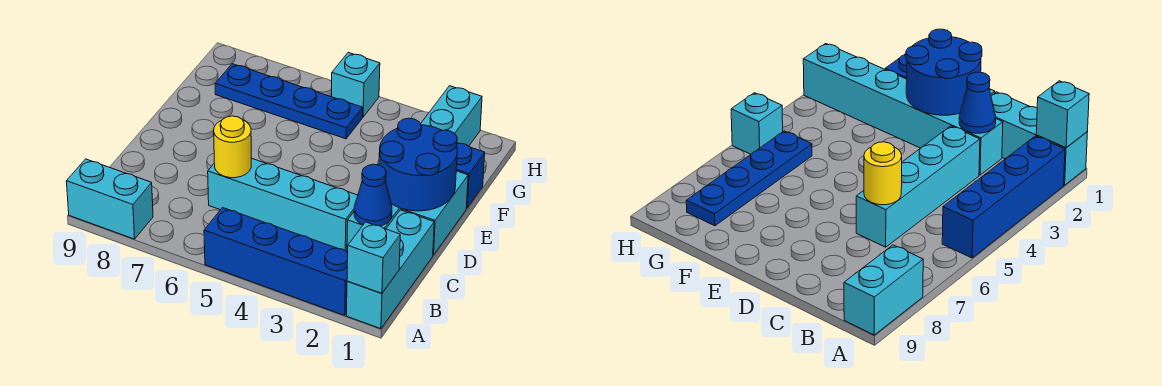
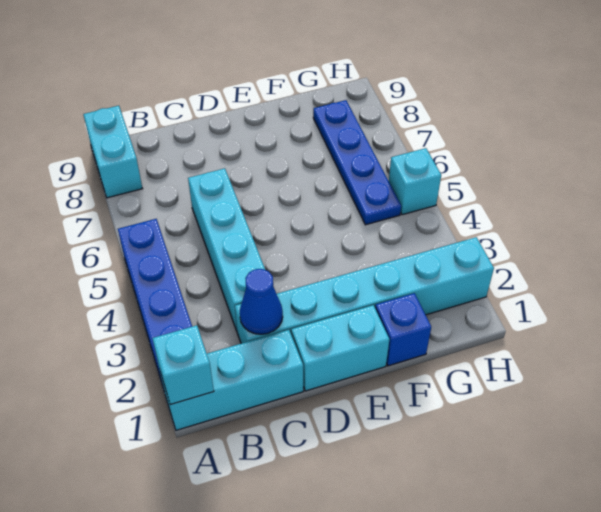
yellow round brick C6 level 2 -> none
blue round brick D1:E2 level 2 -> none

